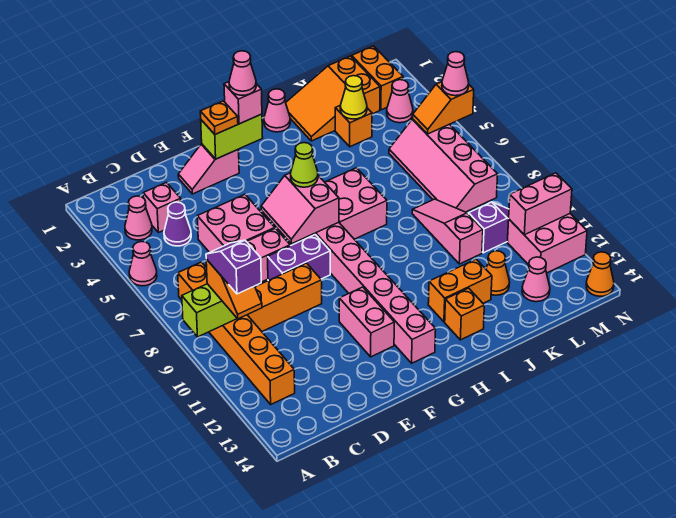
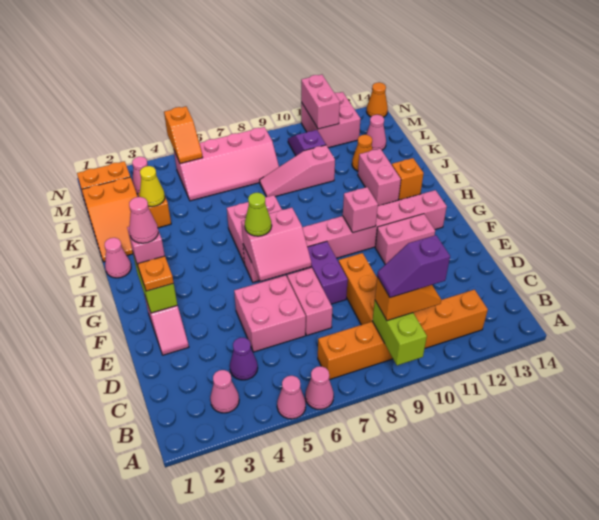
pink brick C3 level 1 -> pink brick G10 level 2
orange brick I12:J12 level 1 -> pink brick I12:J12 level 1
pink cone N5 level 3 -> pink cone A6 level 1

